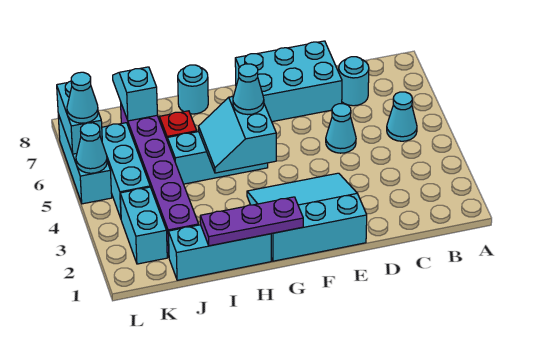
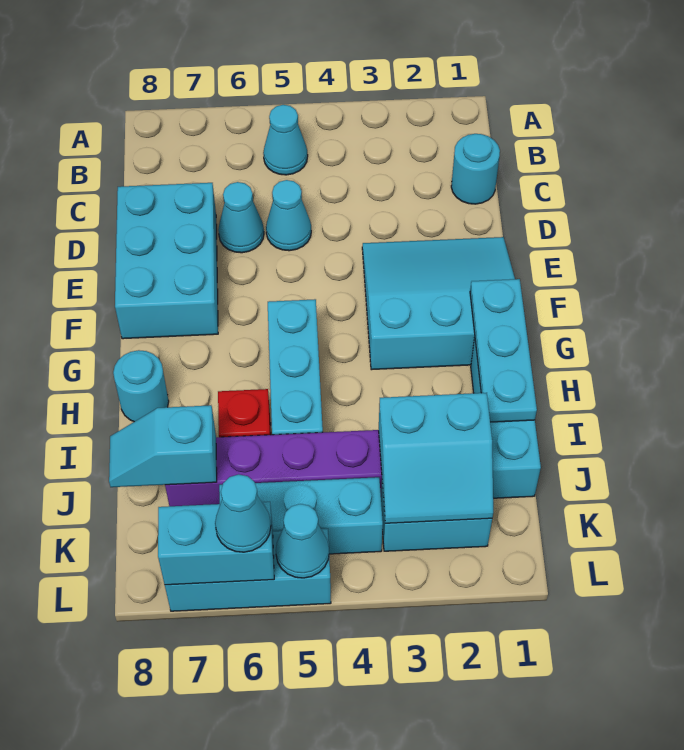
cyan round brick C7 level 1 -> cyan round brick C1 level 1
cyan slope E1:G3 level 1 top 1 -> cyan slope E1:G3 level 1 top G
purple plate G1:I1 level 2 -> cyan plate G1:I1 level 2
cyan slope G4:H5 level 2 top G -> cyan slope J2:K3 level 2 top J
cyan cone G5 level 3 -> cyan cone D6 level 1

